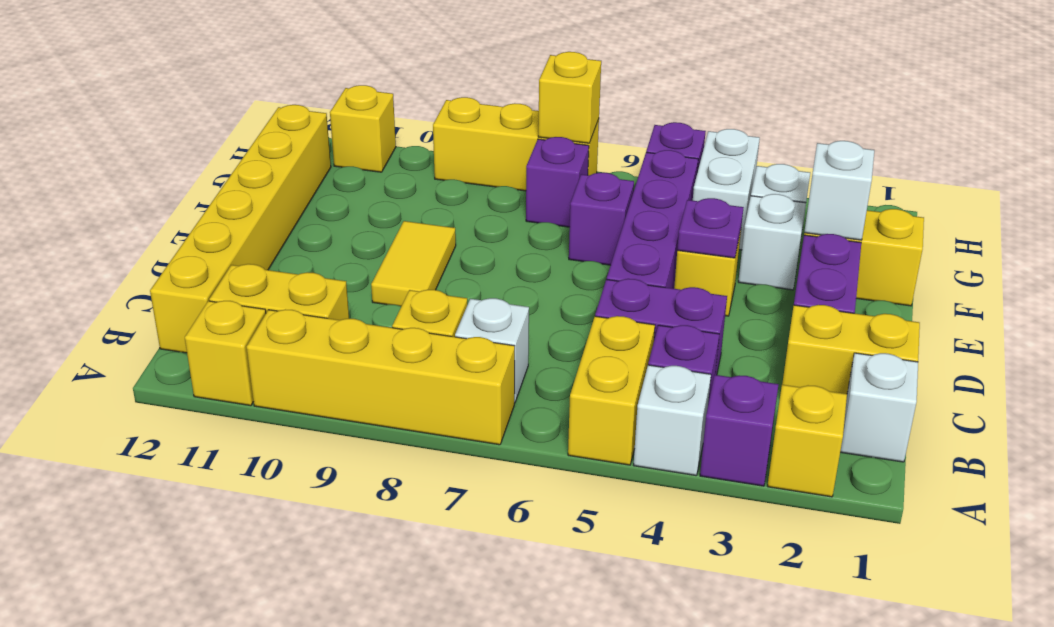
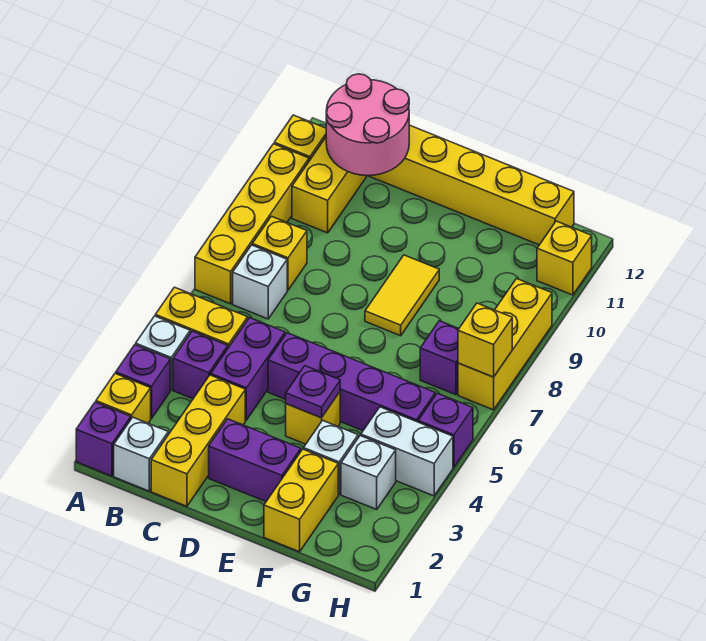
none -> pink round brick B11:C12 level 2
yellow brick C1:C2 level 1 -> yellow brick C1:C3 level 1
yellow tile D9:E9 level 1 -> yellow tile E8:E9 level 1
white brick F2 level 2 -> none
purple brick F6 level 1 -> purple brick A1 level 1

